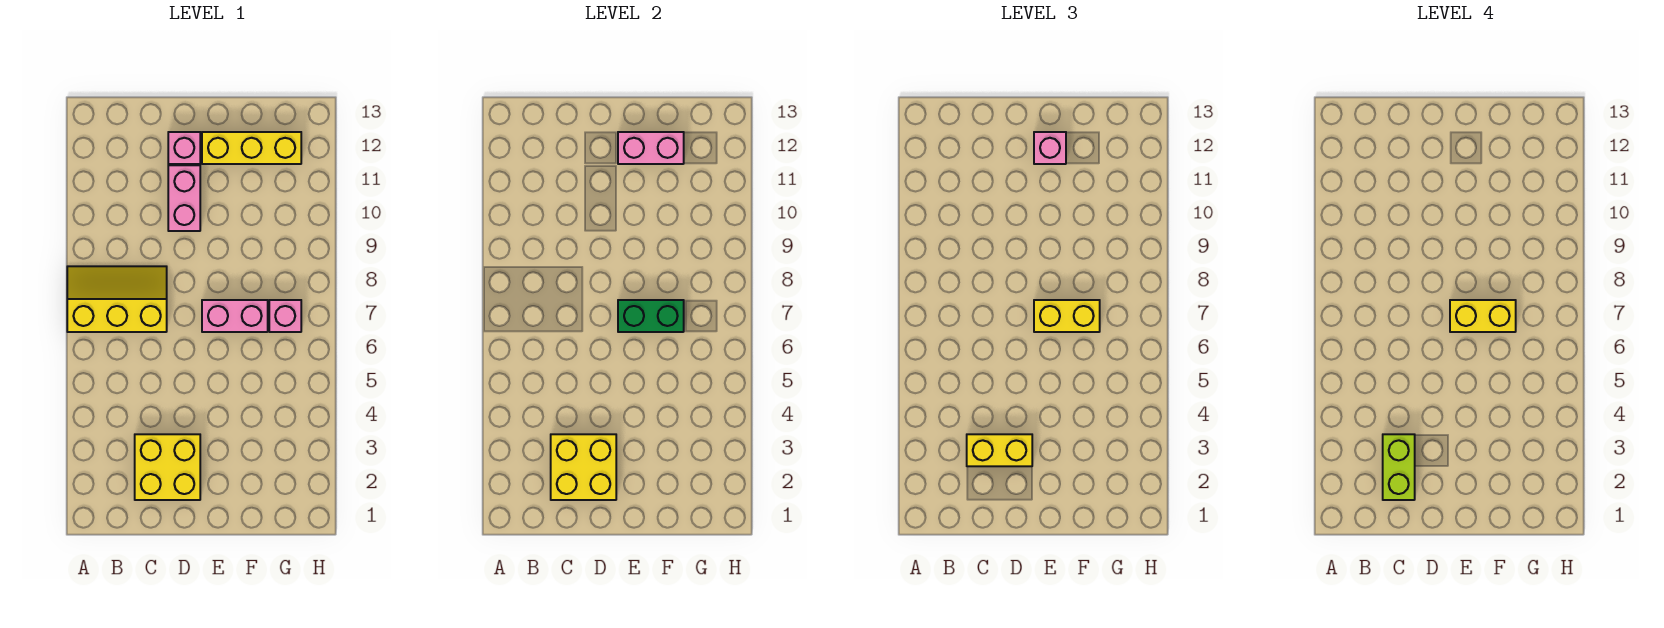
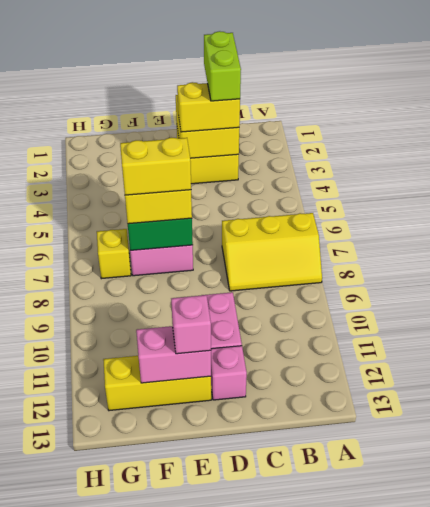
pink brick G7 level 1 -> yellow brick G7 level 1

